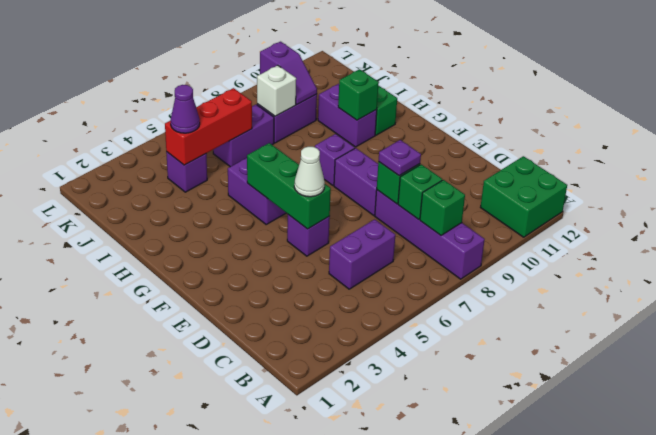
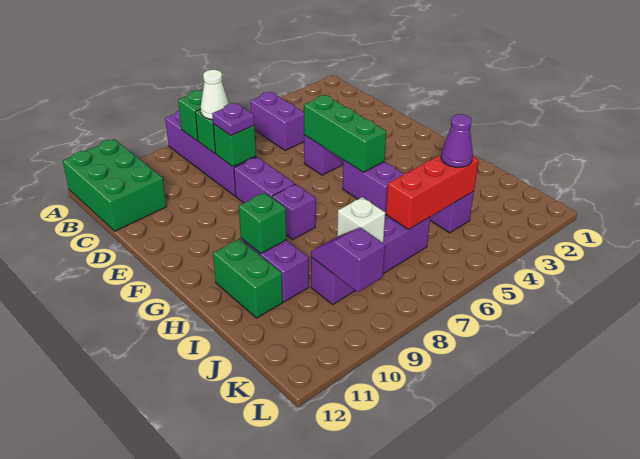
green brick A11:B12 level 1 -> green brick A11:C12 level 1
purple brick C5:C6 level 1 -> purple brick B5:C5 level 1
white cone E5 level 3 -> white cone C8 level 3

